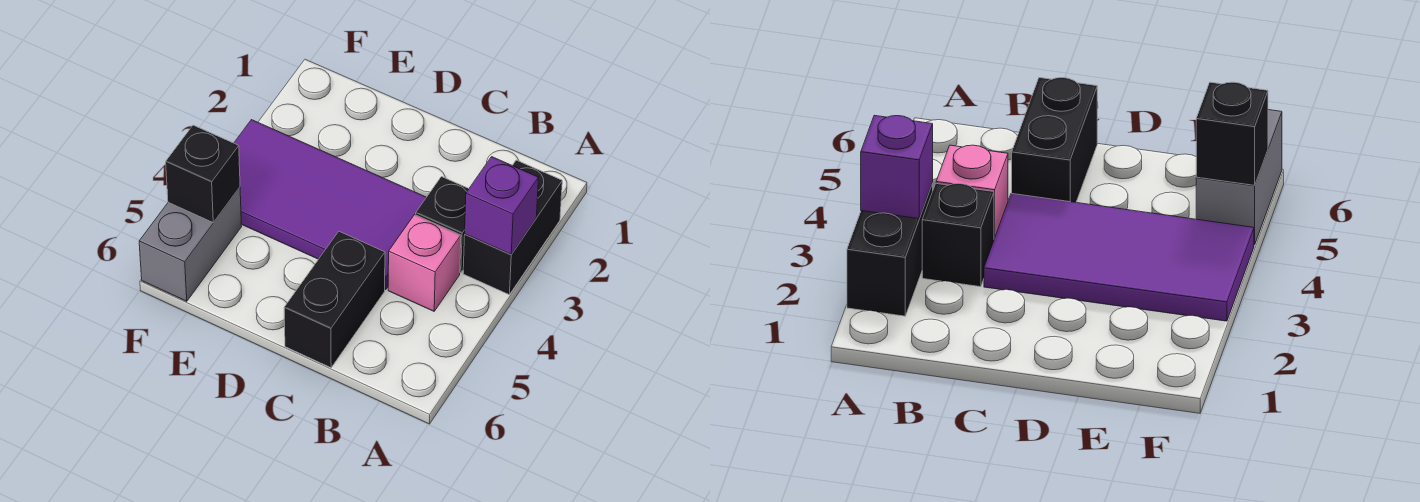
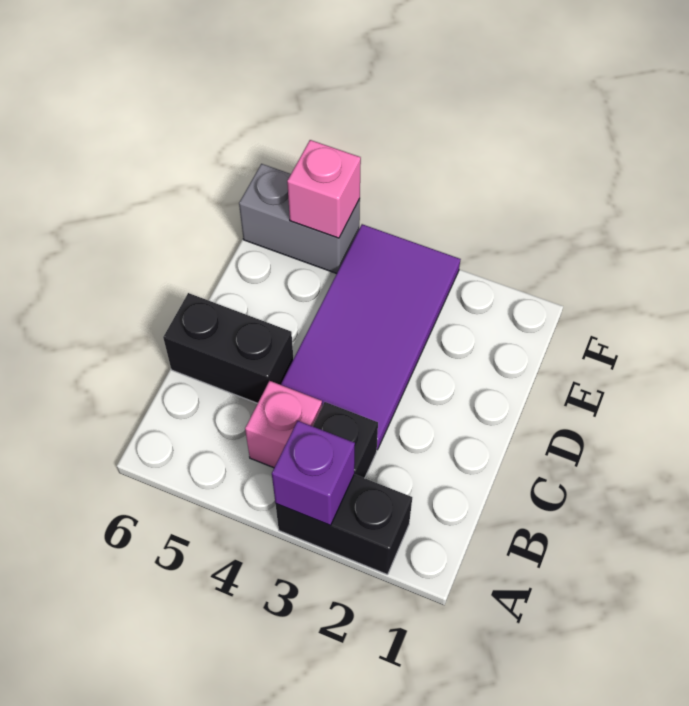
black brick F5 level 2 -> pink brick F5 level 2

